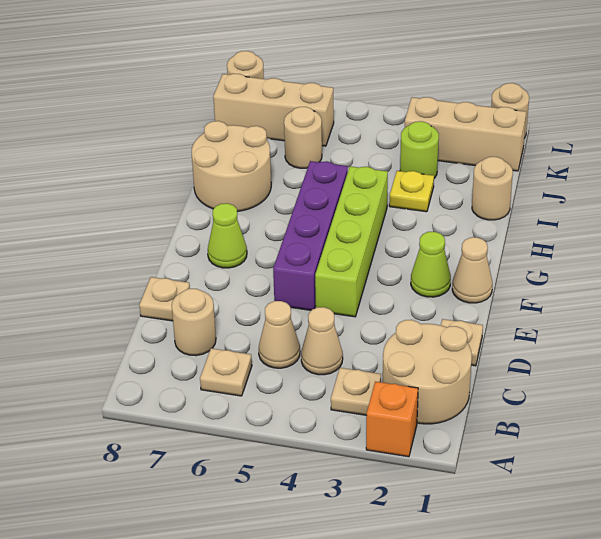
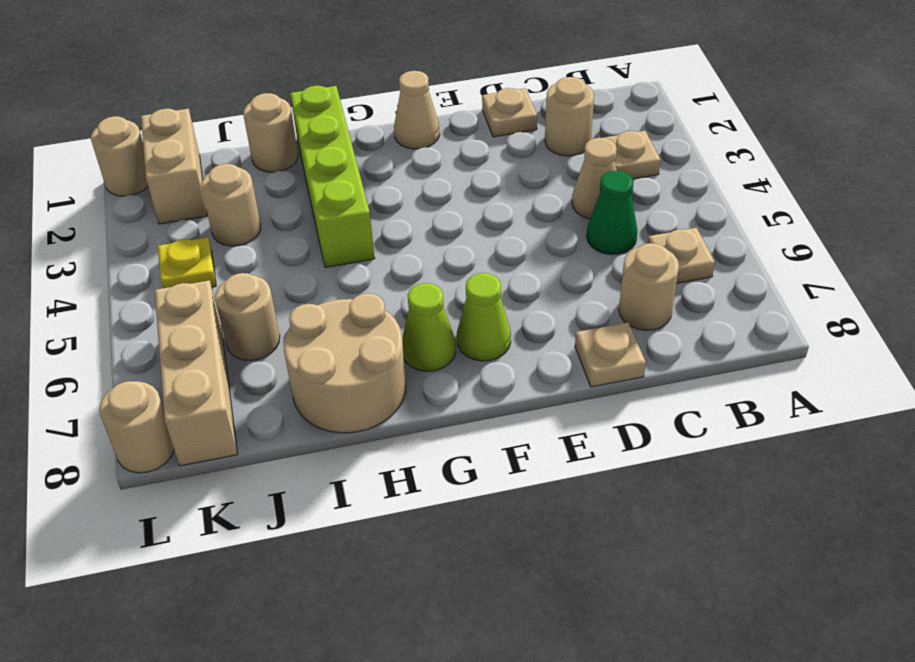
orange brick A2 level 1 -> none
tan round brick B1:C2 level 1 -> tan round brick C2 level 1
tan cone C5 level 1 -> green cone C5 level 1
lime brick E4:H4 level 1 -> lime brick H1:H4 level 1
purple brick E5:H5 level 1 -> none
lime cone F2 level 1 -> lime cone G7 level 1
yellow plate I3 level 1 -> yellow plate K4 level 1
lime round brick J3 level 1 -> tan round brick J3 level 1
tan brick K1:K3 level 1 -> tan brick K1:K2 level 1

